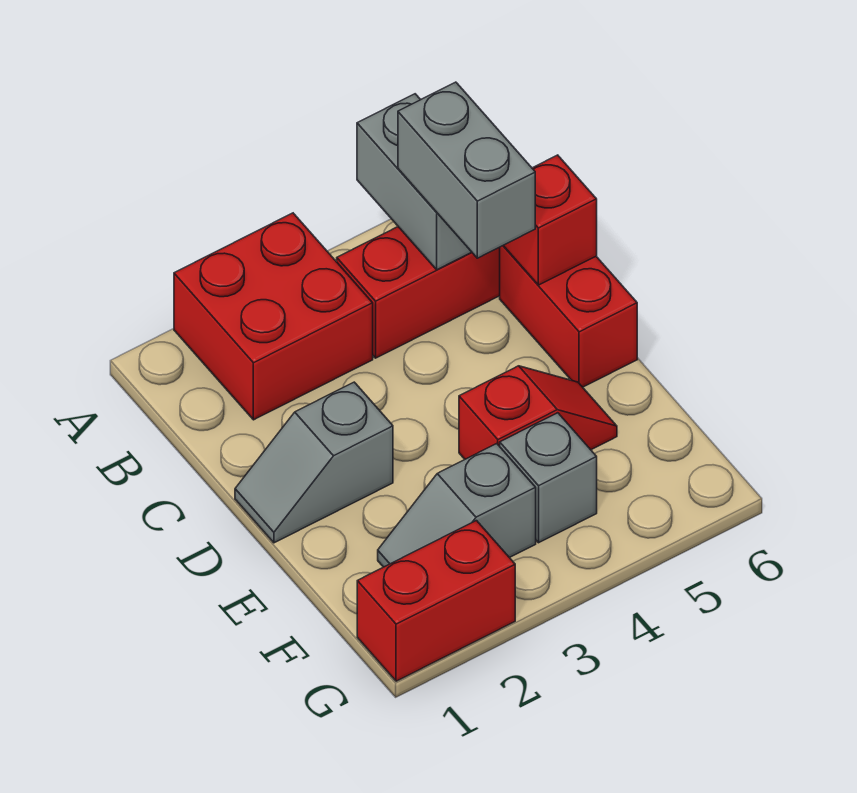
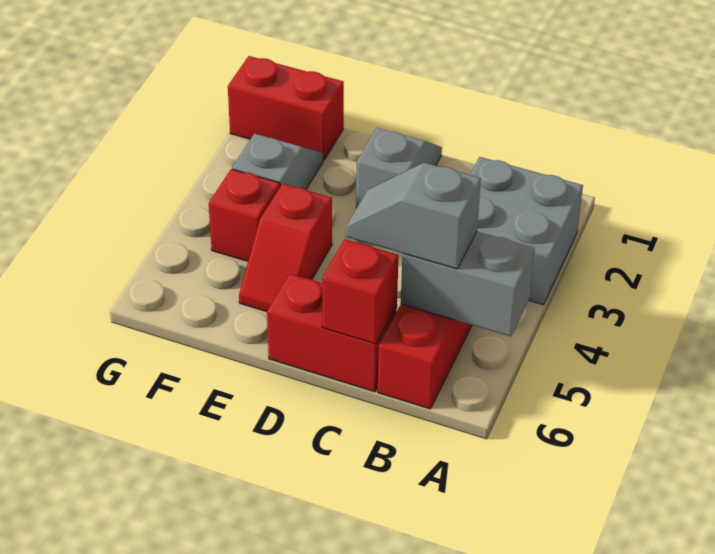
red brick A2:B3 level 1 -> grey brick A2:B3 level 1
grey brick B5:C5 level 3 -> grey slope B5:C5 level 3 top B
grey brick F4 level 1 -> red brick F4 level 1
red brick G1:G2 level 1 -> red brick F1:G1 level 1

